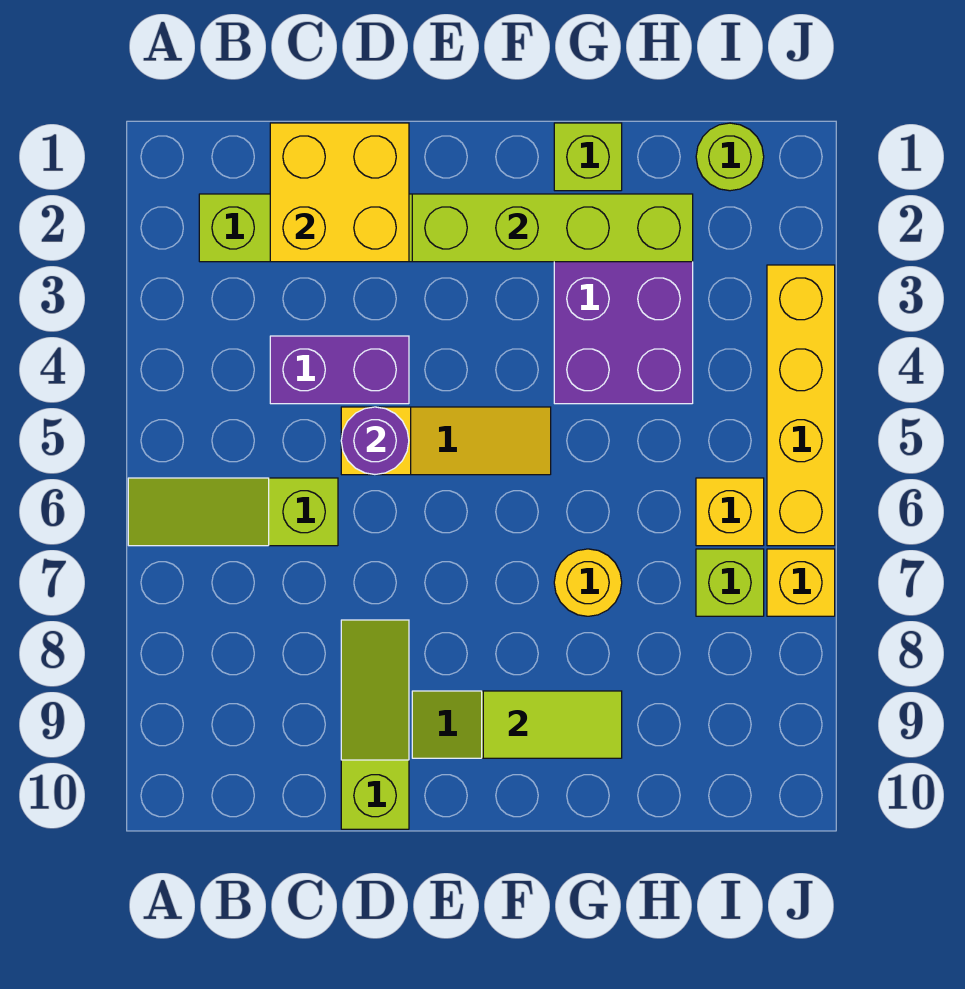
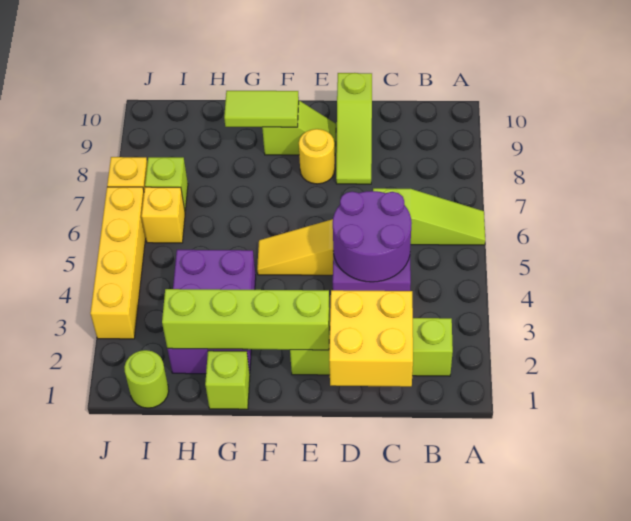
purple round brick D5 level 2 -> purple round brick C4:D5 level 2
yellow round brick G7 level 1 -> yellow round brick E8 level 1

